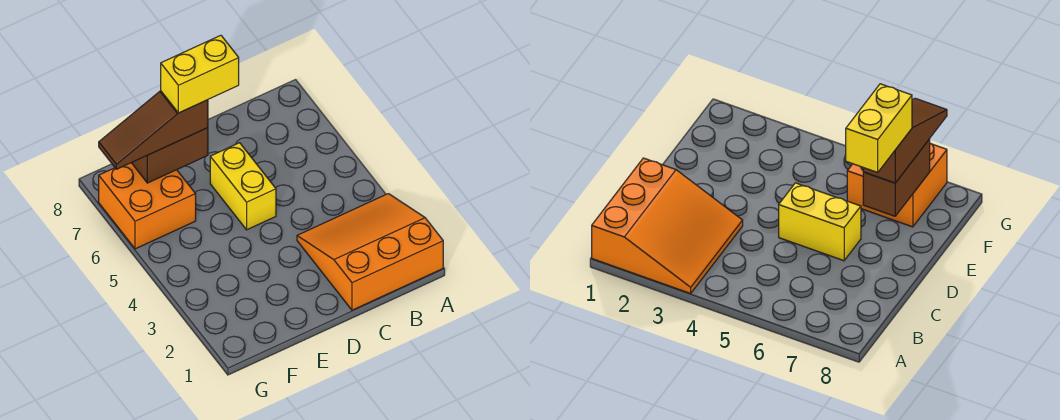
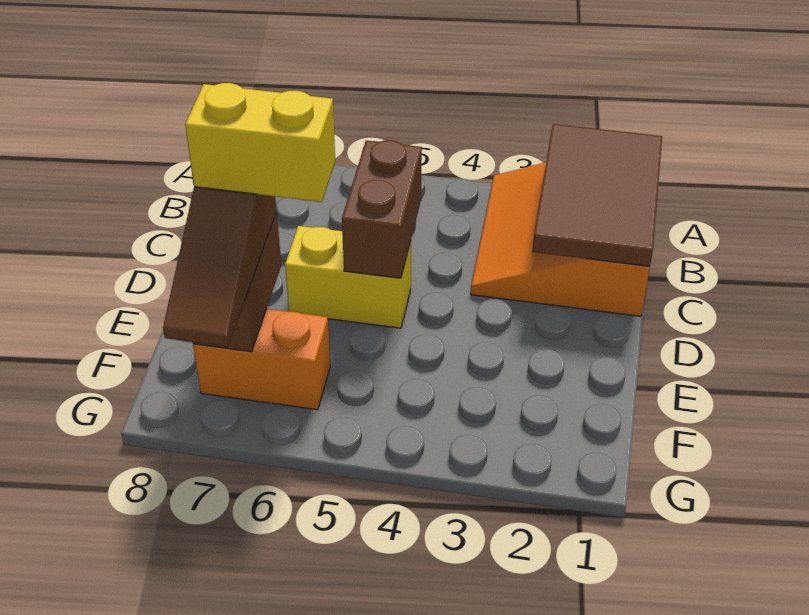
none -> brown tile A1:C2 level 2
none -> brown brick C5:D5 level 2
yellow brick D7:E7 level 4 -> yellow brick E6:E7 level 4
orange brick F6:G7 level 1 -> orange brick F6:F7 level 1

